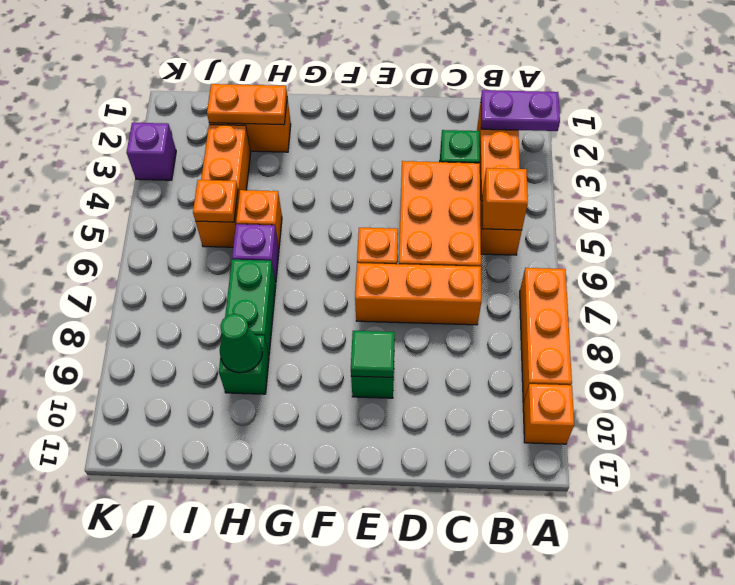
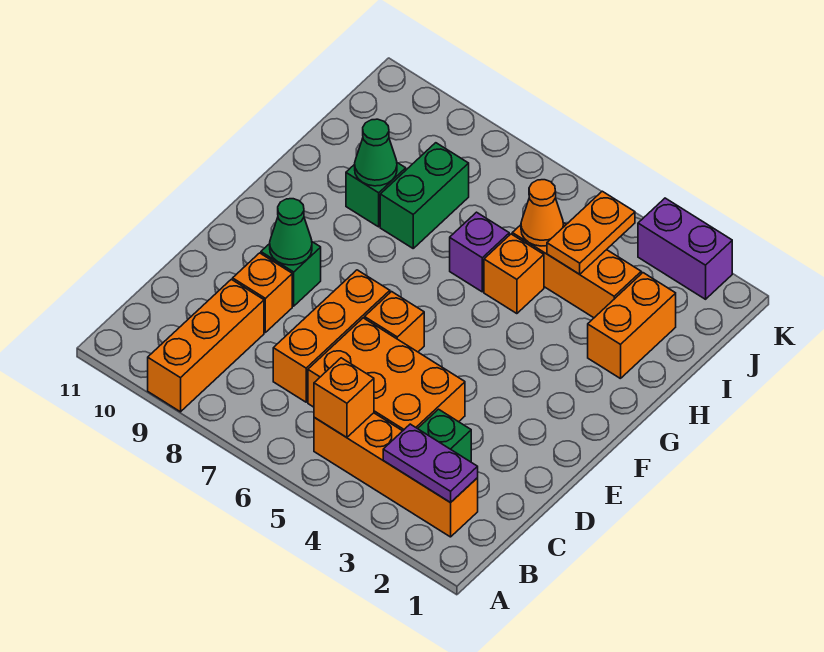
purple plate A2:B2 level 2 -> purple plate B2:B3 level 2
orange brick A7:A9 level 1 -> orange brick A9:C9 level 1
orange brick A10 level 1 -> orange brick D9 level 1
green tile E9 level 2 -> green cone E9 level 2
orange plate H2:I2 level 2 -> orange plate I4:J4 level 2
green brick H7:H8 level 1 -> green brick H8:I8 level 1
orange plate I5 level 2 -> orange cone I5 level 2
purple brick K3 level 1 -> purple brick K2:K3 level 1

